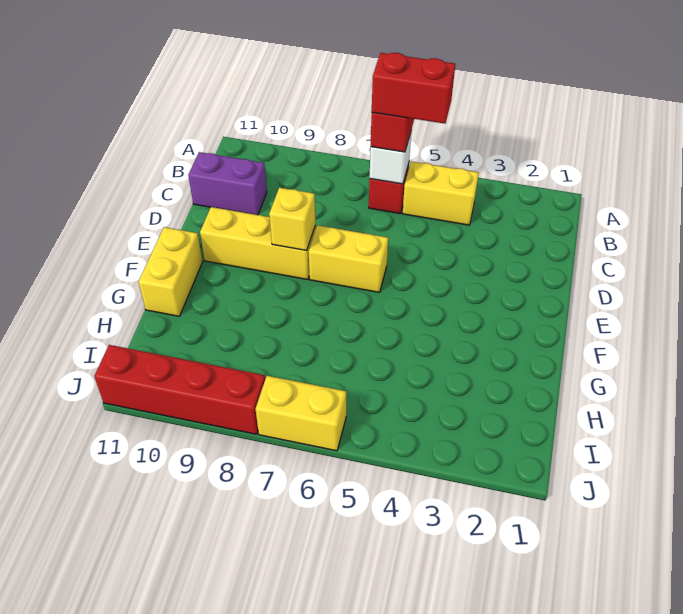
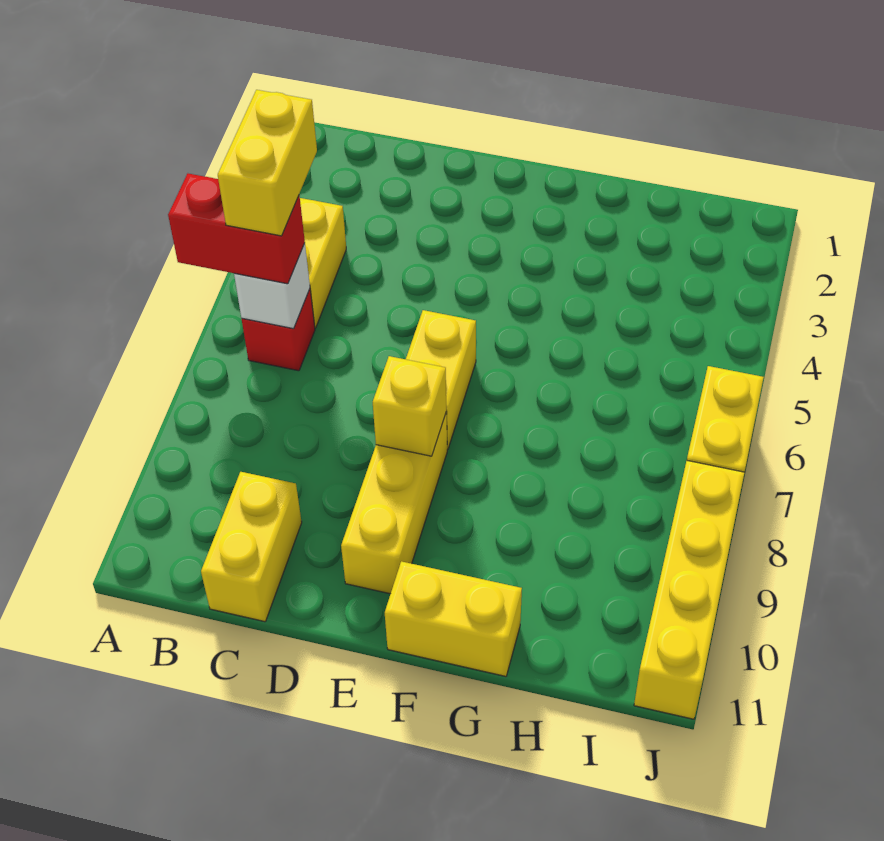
red brick B5:B6 level 4 -> yellow brick B5:B6 level 4
purple brick C10:C11 level 1 -> yellow brick C10:C11 level 1
red brick J8:J11 level 1 -> yellow brick J8:J11 level 1

